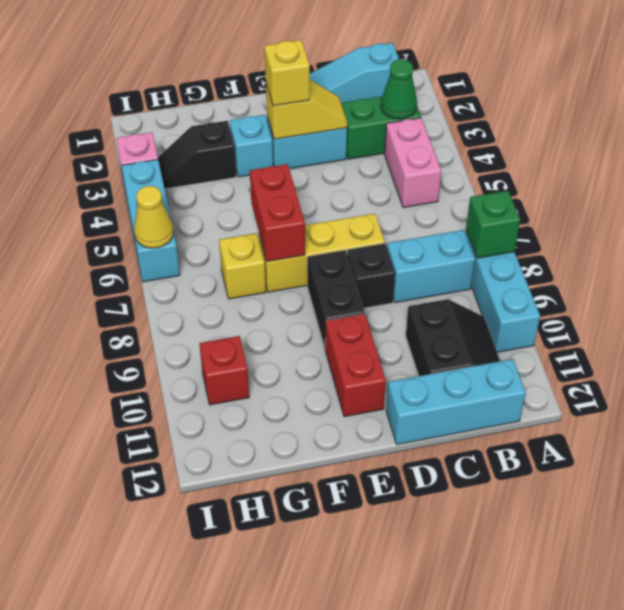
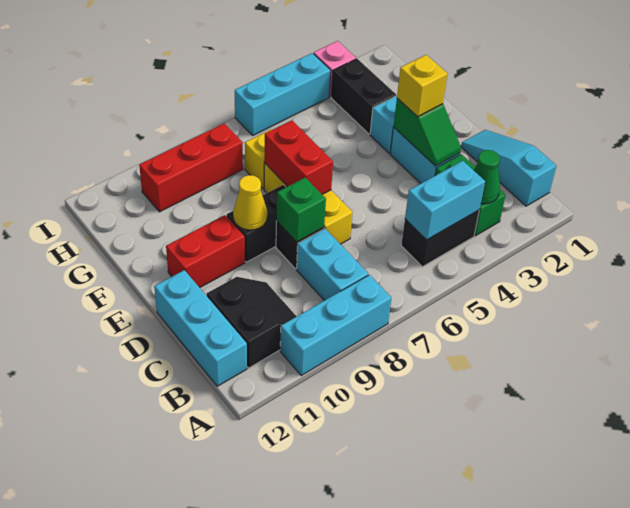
green brick A8 level 2 -> green brick D8 level 2
pink brick B4:B5 level 1 -> black brick B4:B5 level 1
none -> cyan brick B4:B5 level 2
black slope B10:C11 level 1 top C -> black slope B10:C11 level 1 top 11
yellow slope D3:E3 level 2 top E -> green slope D3:E3 level 2 top E
red brick F6:F7 level 2 -> red brick E7:F7 level 2
black slope G3:H3 level 1 top G -> black brick G3:H3 level 1
red brick H10 level 1 -> red brick H8:H10 level 1
yellow cone I6 level 2 -> yellow cone E9 level 2

